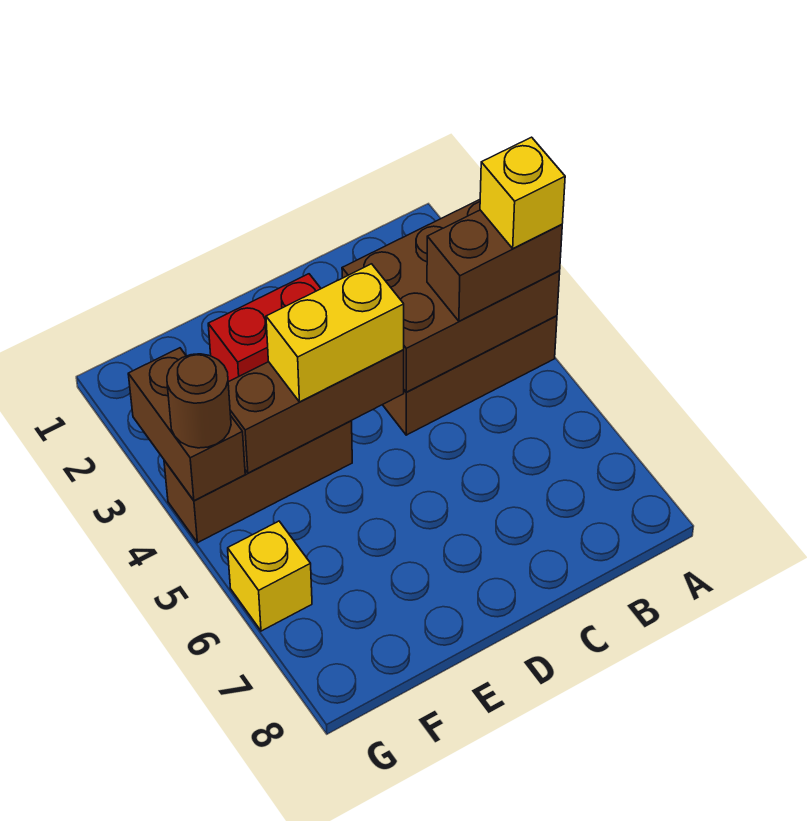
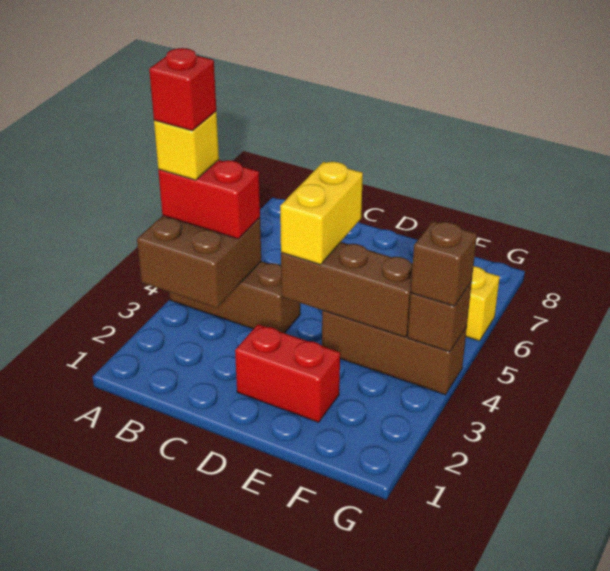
brown brick A3:C4 level 2 -> brown brick A3:B4 level 2
brown brick A4:B4 level 3 -> red brick A4:B4 level 3
none -> red brick A4 level 5
yellow brick D4:E4 level 3 -> yellow brick D4:D5 level 3
brown brick G3:G4 level 2 -> brown brick G4 level 2
brown round brick G4 level 3 -> brown brick G4 level 3

